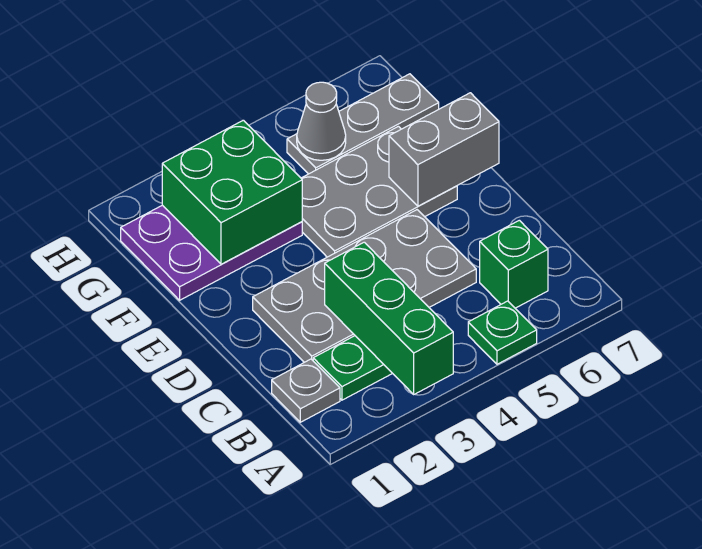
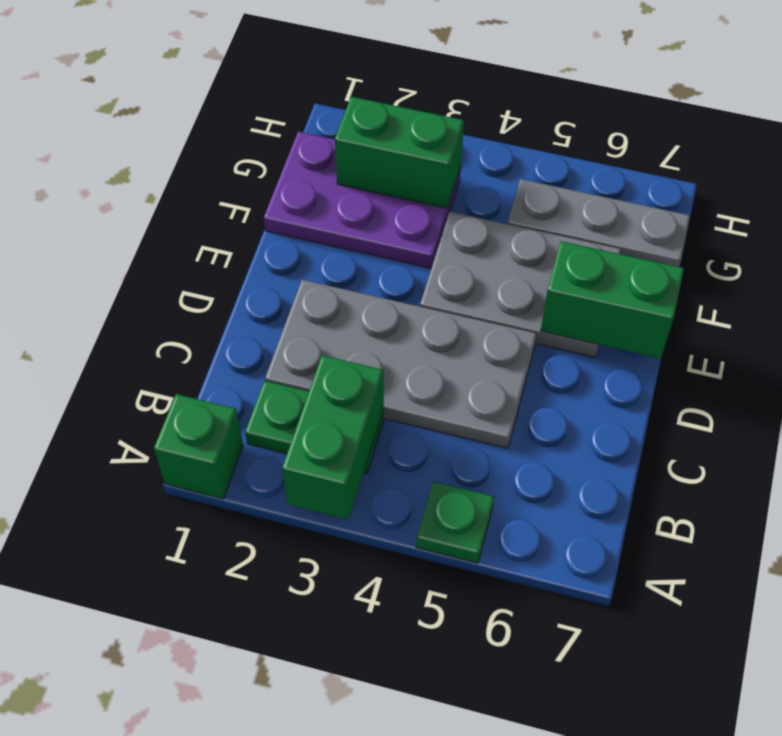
green brick A3:C3 level 2 -> green brick A3:B3 level 2
grey plate B1 level 1 -> none
green brick B6 level 1 -> green brick A1 level 1
grey brick E6:E7 level 2 -> green brick E6:E7 level 2
green brick F2:G3 level 2 -> green brick G2:G3 level 2
grey cone G5 level 2 -> none

